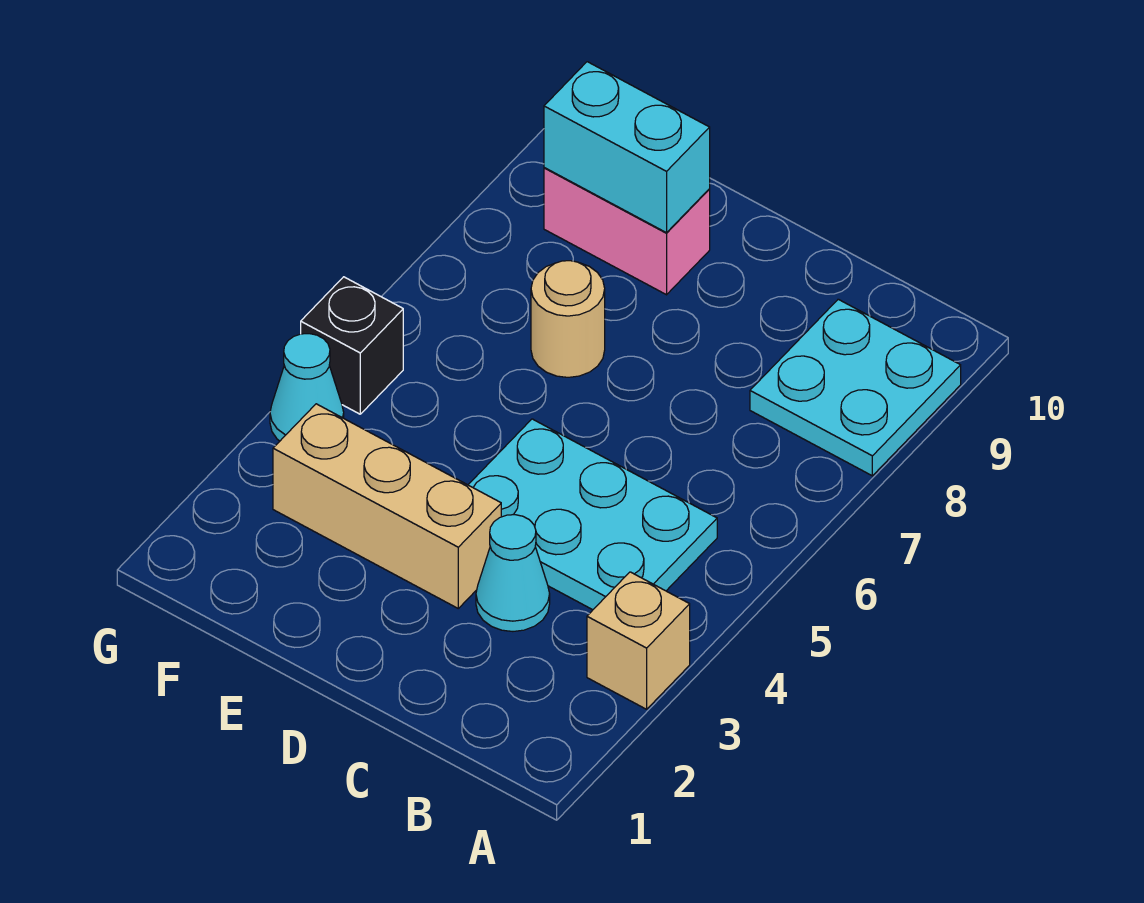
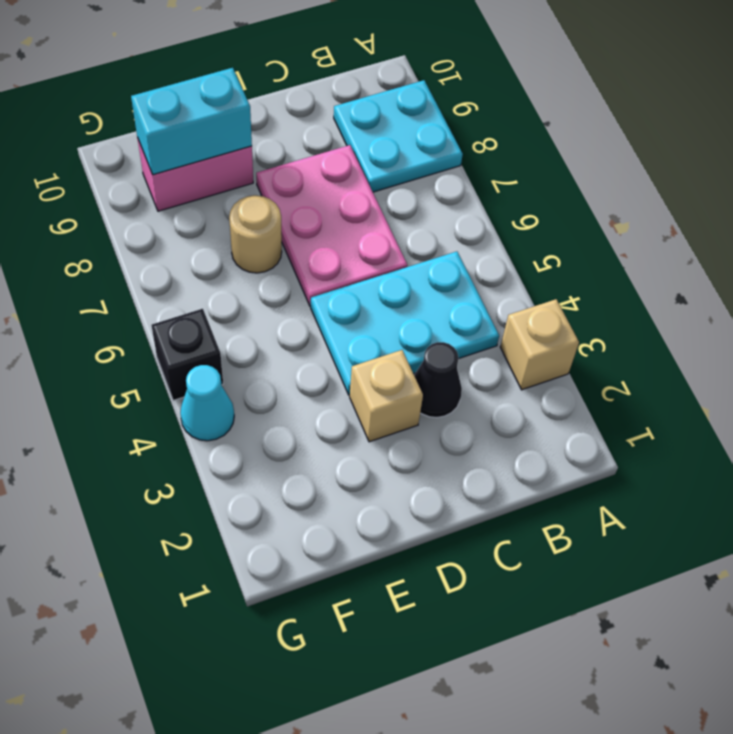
cyan cone C3 level 1 -> black cone C3 level 1
none -> pink plate C6:D8 level 1
tan brick D3:F3 level 1 -> tan brick D3 level 1

